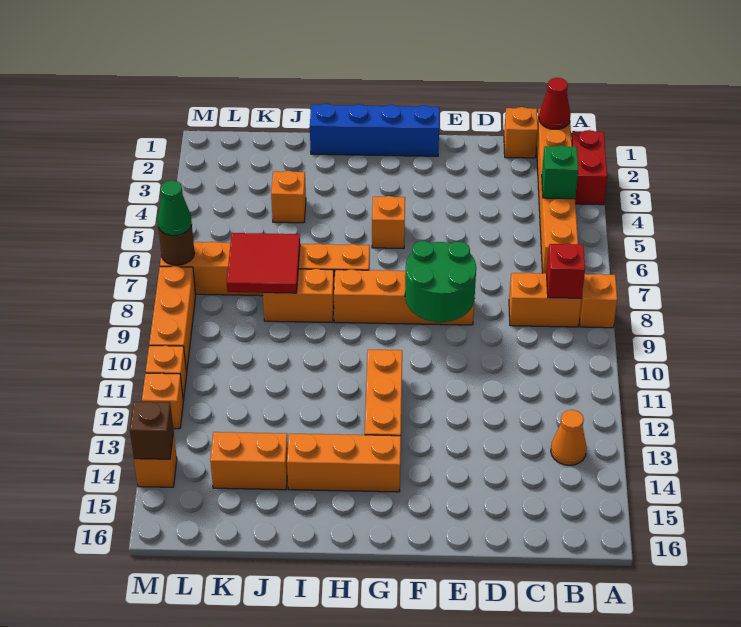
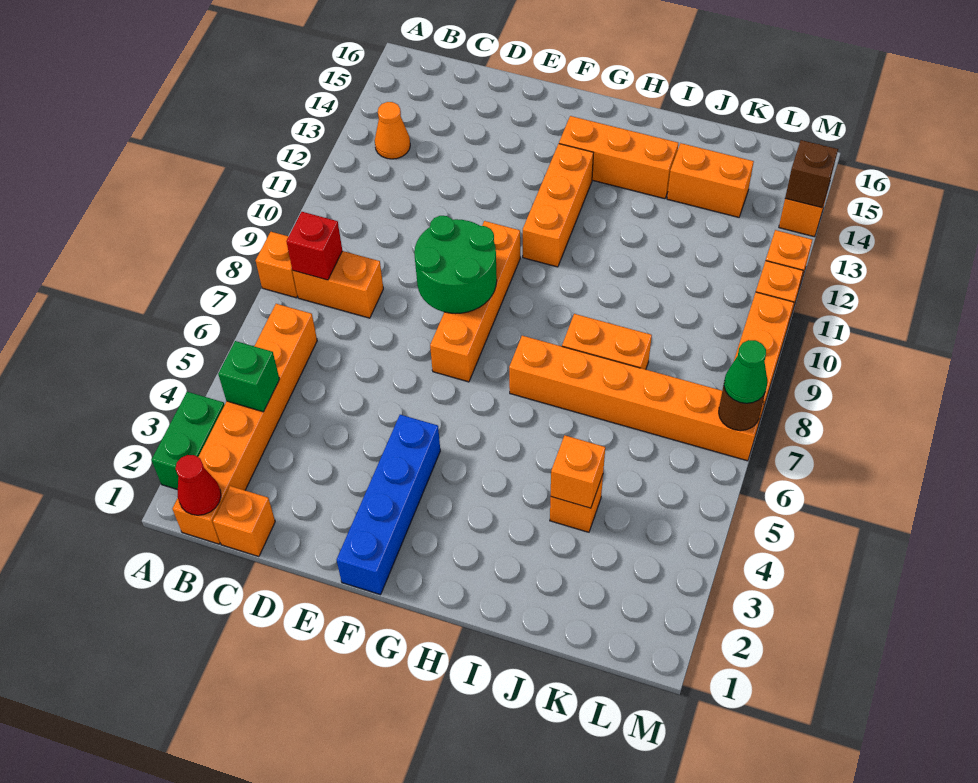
red brick A2:A3 level 1 -> green brick A2:A3 level 1
orange brick E8:H8 level 1 -> orange brick F7:F10 level 1
blue brick F1:I1 level 1 -> blue brick F1:F4 level 1
orange brick G5 level 1 -> orange brick J4 level 2
red tile J7:K8 level 2 -> none

